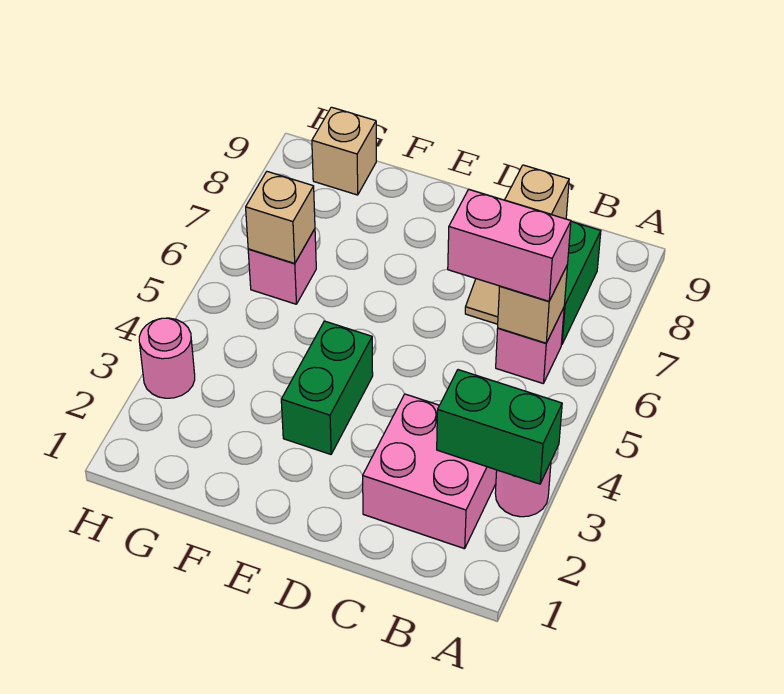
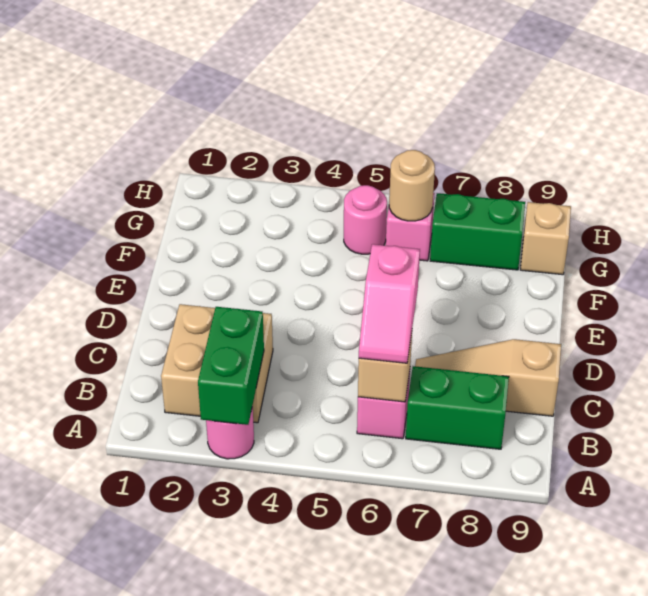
pink brick B2:C3 level 1 -> tan brick B2:C3 level 1
pink brick B6:C6 level 3 -> pink slope B6:C6 level 3 top C
green brick E3:E4 level 1 -> green brick G7:G8 level 1
tan brick G6 level 2 -> tan round brick G6 level 2
pink round brick H3 level 1 -> pink round brick G5 level 1

